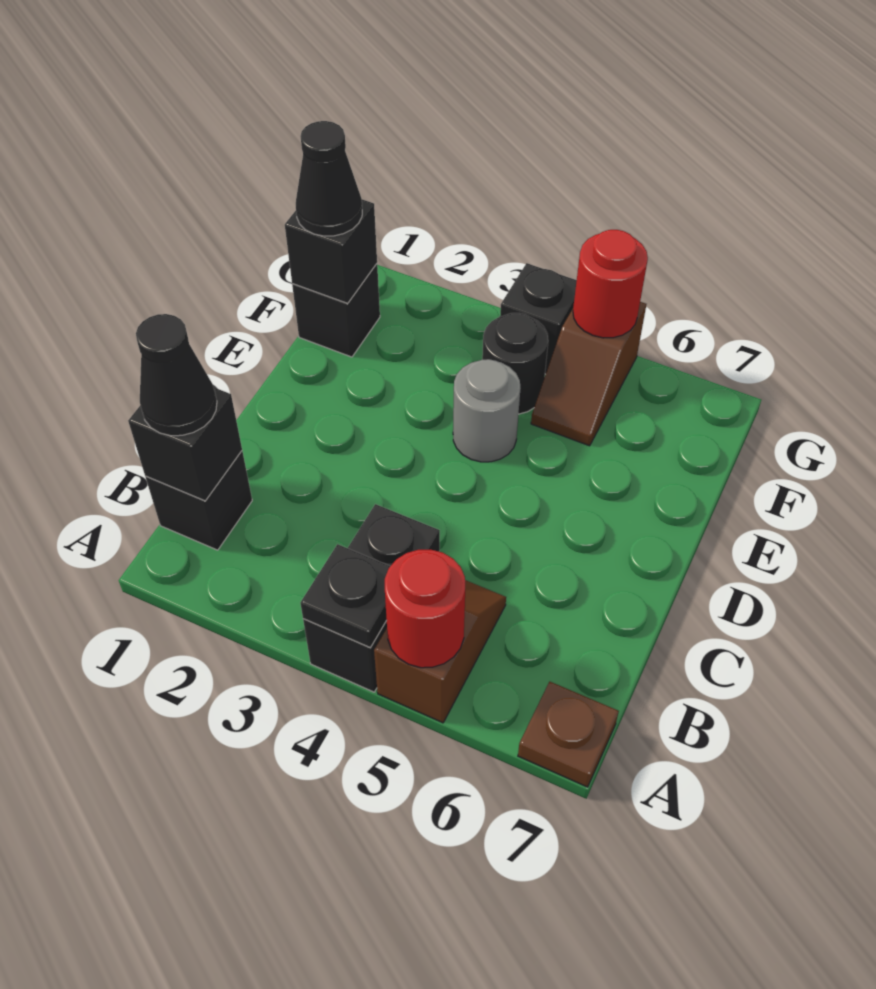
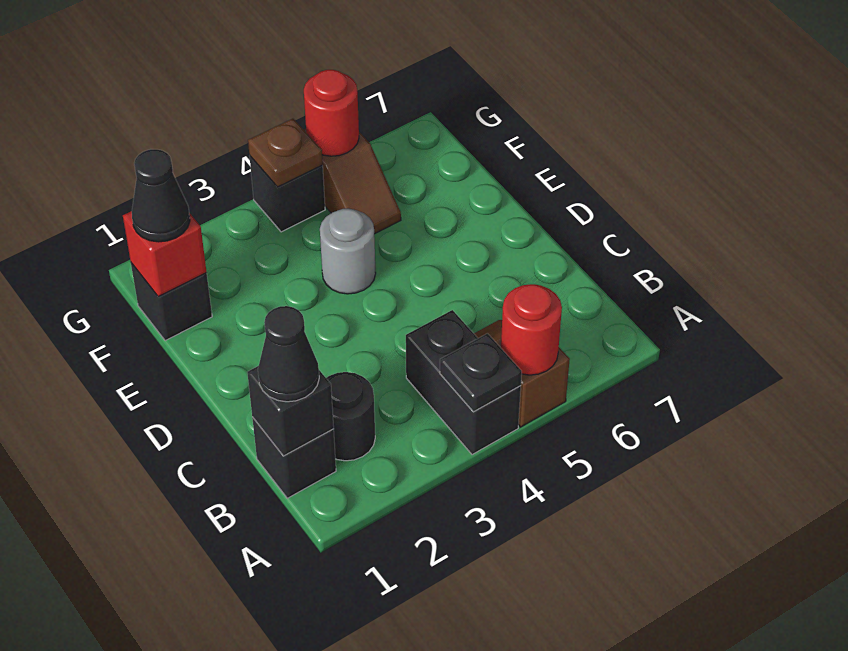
brown plate A7 level 1 -> brown plate G4 level 2
black brick F1 level 2 -> red brick F1 level 2
black round brick F4 level 1 -> black round brick B2 level 1

